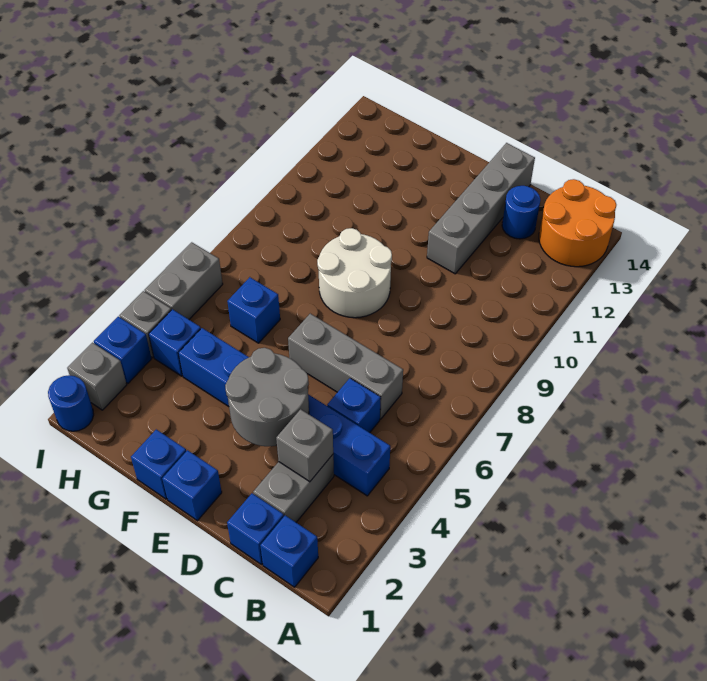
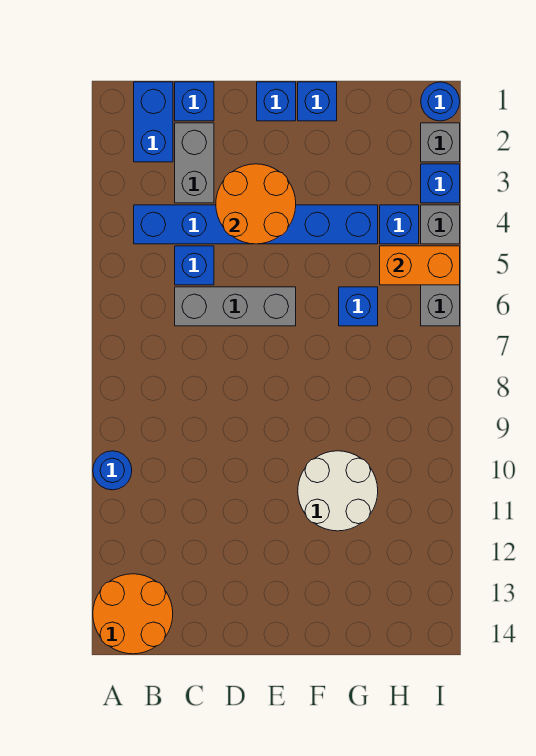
blue brick B1 level 1 -> blue brick B1:B2 level 1
grey brick C3 level 2 -> none
blue round brick C13 level 1 -> blue round brick A10 level 1
grey round brick D3:E4 level 2 -> orange round brick D3:E4 level 2
grey brick D11:D14 level 1 -> none
white round brick E8:F9 level 1 -> white round brick F10:G11 level 1
none -> orange brick H5:I5 level 2

